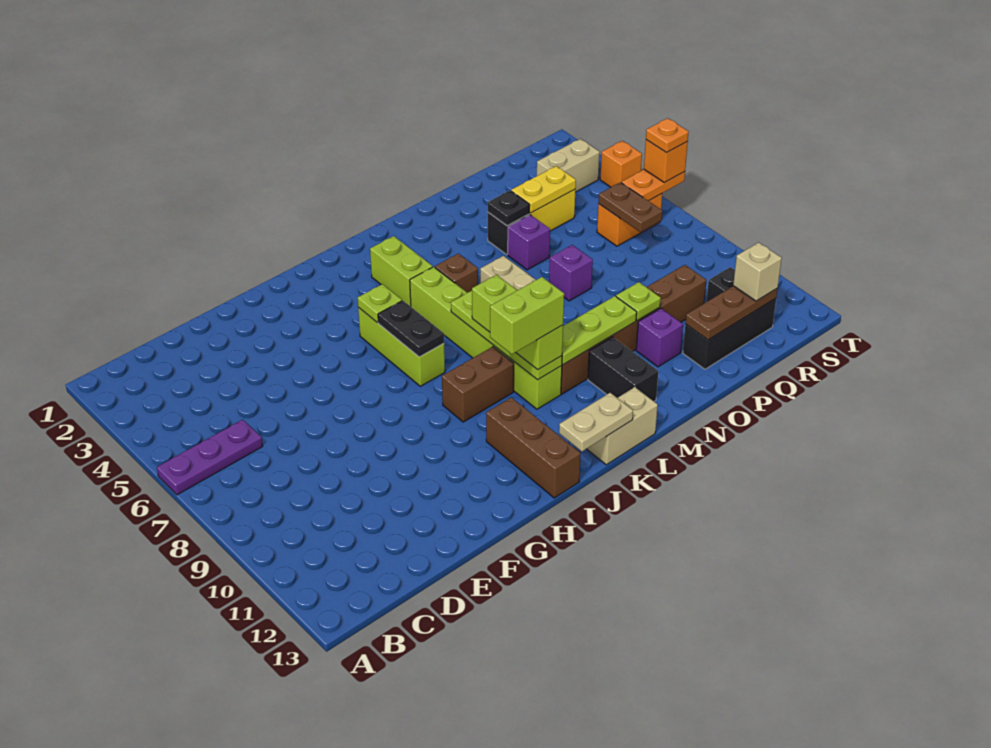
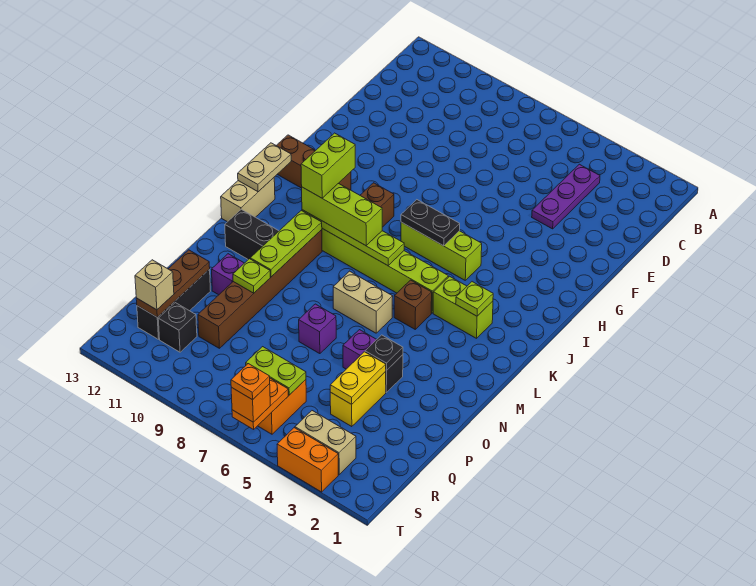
purple plate A6:C6 level 1 -> purple plate C4:E4 level 1
lime plate I5 level 2 -> lime plate K3 level 2
tan brick R3:S3 level 1 -> tan brick S3:S4 level 1
brown plate R6:R7 level 2 -> lime plate R6:R7 level 2
orange brick T4 level 1 -> orange brick T3:T4 level 1

